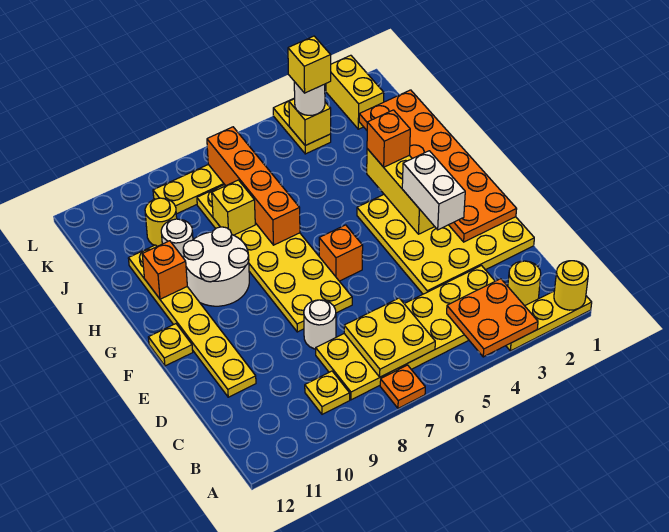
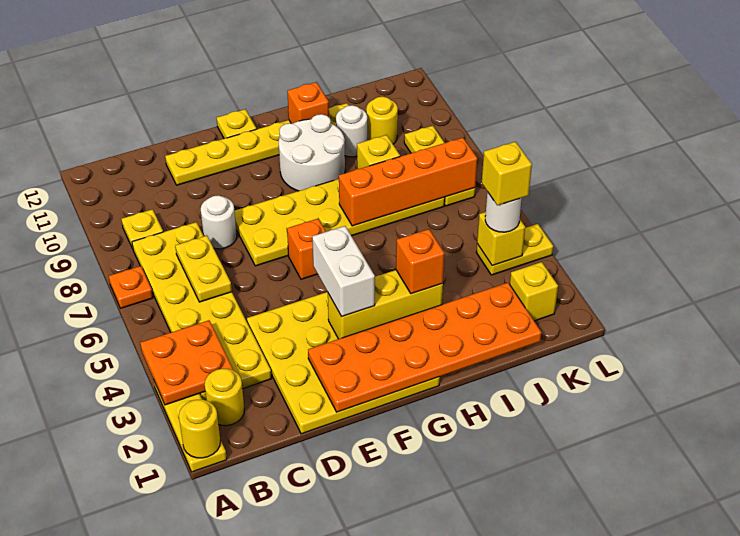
yellow plate B6:C7 level 2 -> yellow plate C6:C7 level 2
white brick E3:F3 level 3 -> white brick F3:F4 level 3
yellow brick K2:L2 level 1 -> yellow brick K2 level 1

